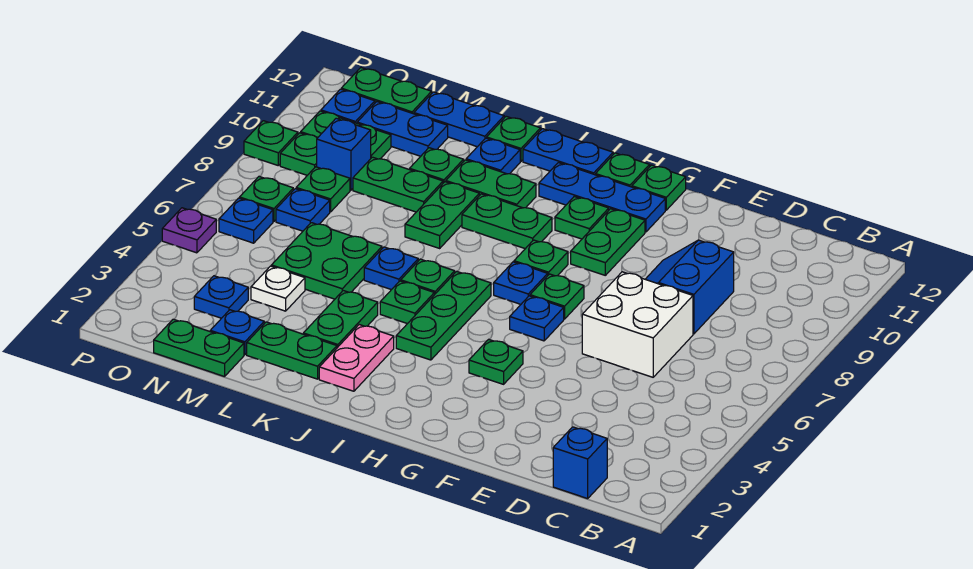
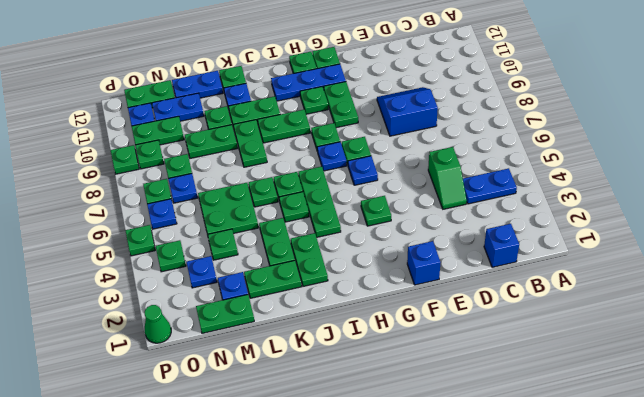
none -> green slope D4:D5 level 1 top 5
white brick D6:E7 level 1 -> none
blue slope D8:E9 level 1 top D -> blue slope D8:E9 level 1 top 8
blue plate I12:J12 level 1 -> blue plate B4:C4 level 1
pink plate J2:J3 level 1 -> green plate J2:J3 level 1
blue plate K6 level 1 -> green plate K6 level 1
white plate M4 level 1 -> green plate M4 level 1
blue brick N9 level 1 -> blue brick F1 level 1
none -> green plate O4 level 1
none -> green cone P1 level 1
purple plate P5 level 1 -> green plate P5 level 1

